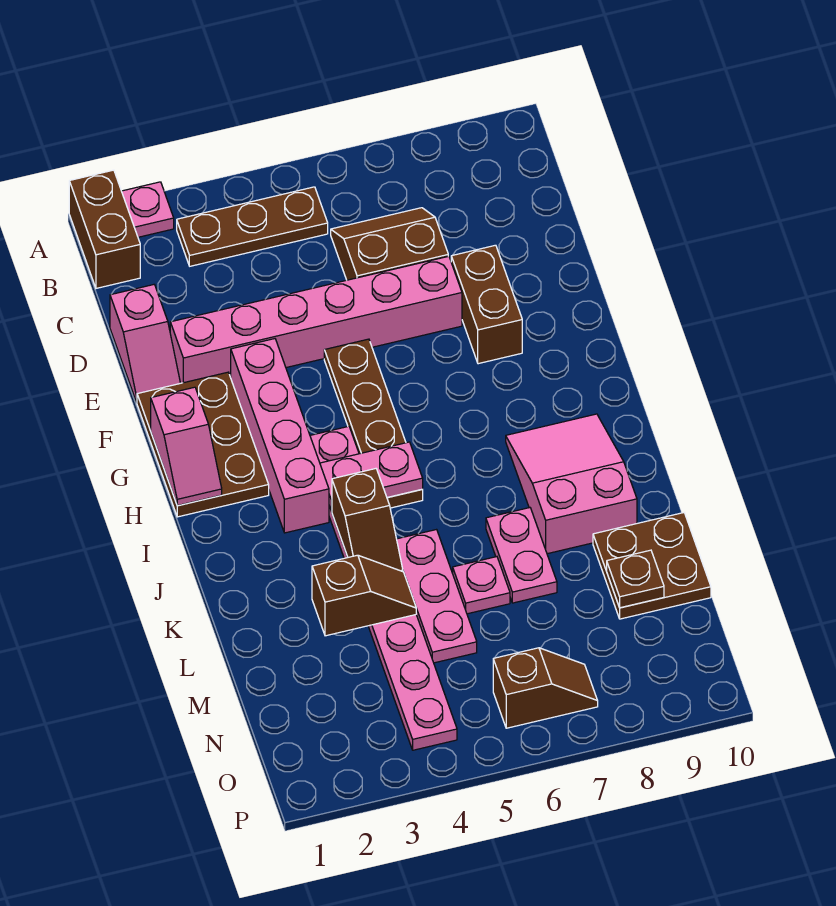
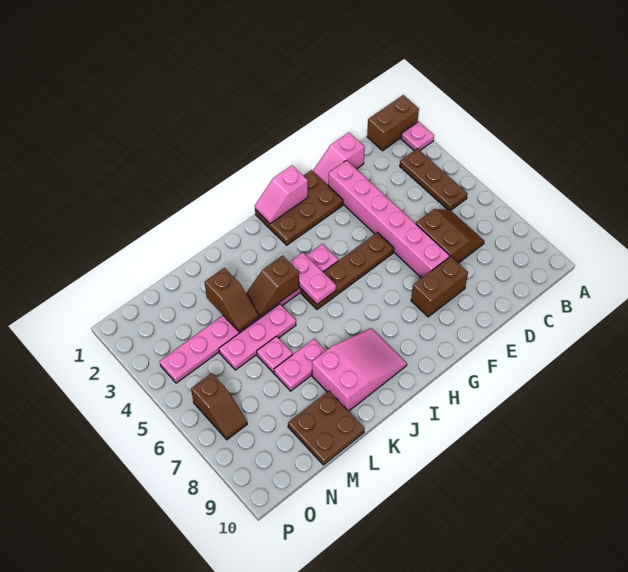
pink brick F3:I3 level 1 -> none
brown plate M9 level 2 -> none

